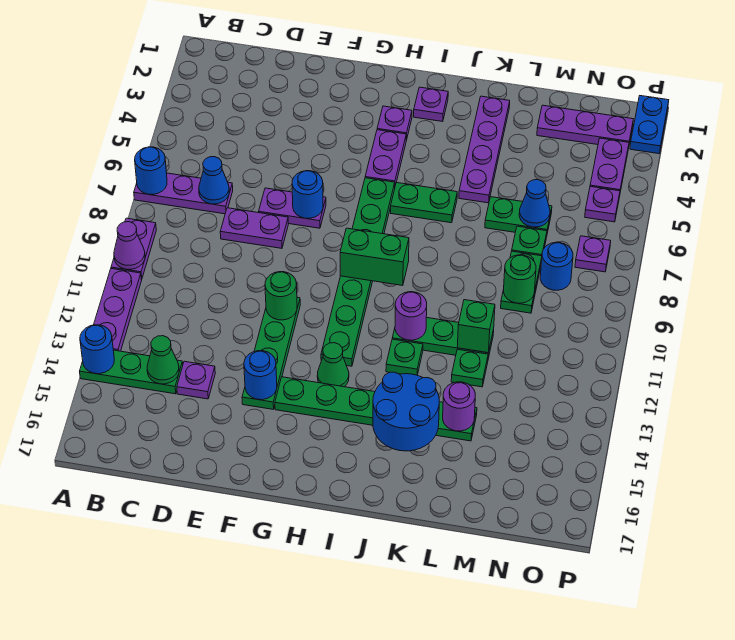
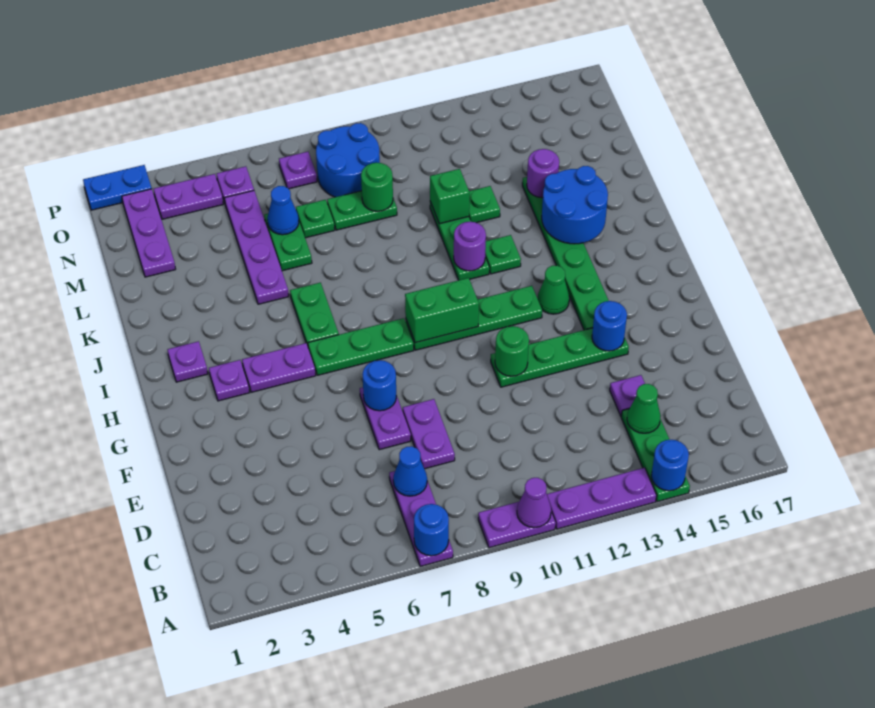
green brick H9:I9 level 2 -> green brick H9:H10 level 2
purple plate K2:K5 level 1 -> purple plate K5:N5 level 1
blue round brick N8 level 1 -> blue round brick N8:O9 level 1

